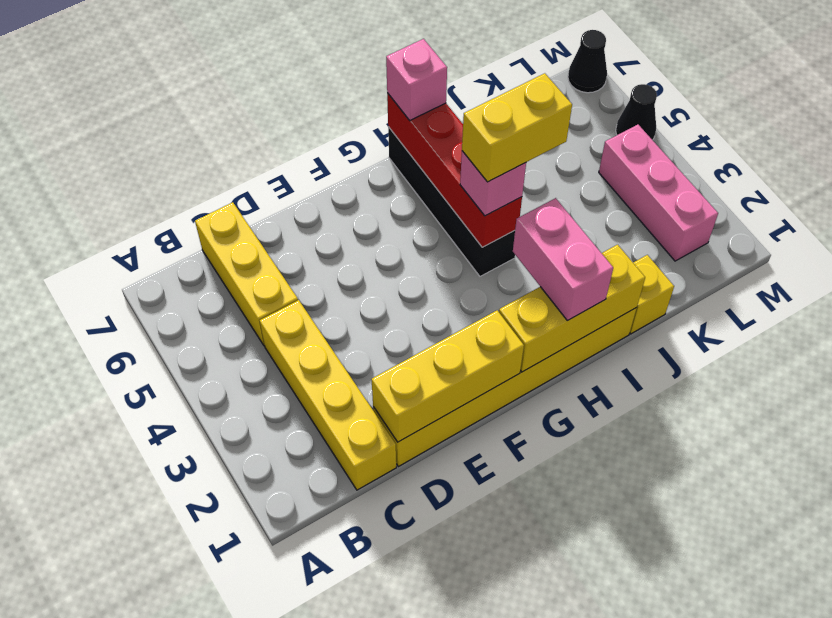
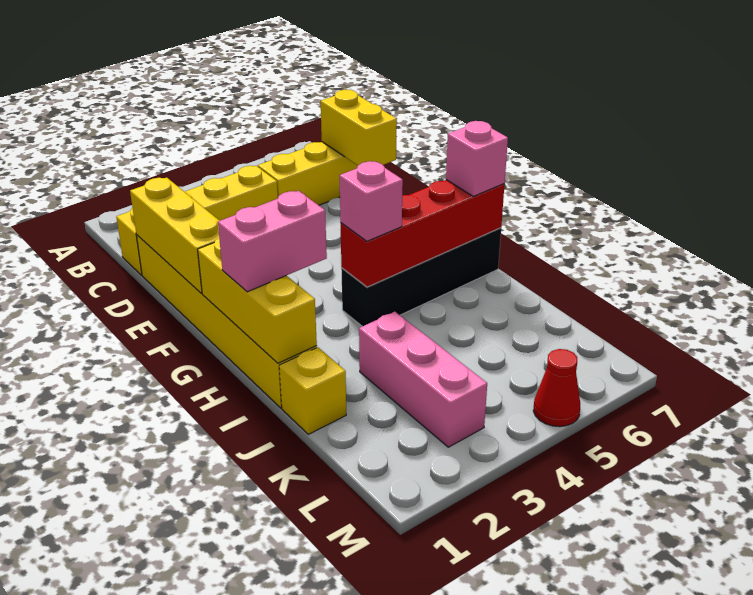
yellow brick H4:I4 level 4 -> yellow brick C7:D7 level 2
pink brick L2:L4 level 1 -> pink brick J3:L3 level 1
black cone M5 level 1 -> red cone M5 level 1
black cone M7 level 1 -> none

